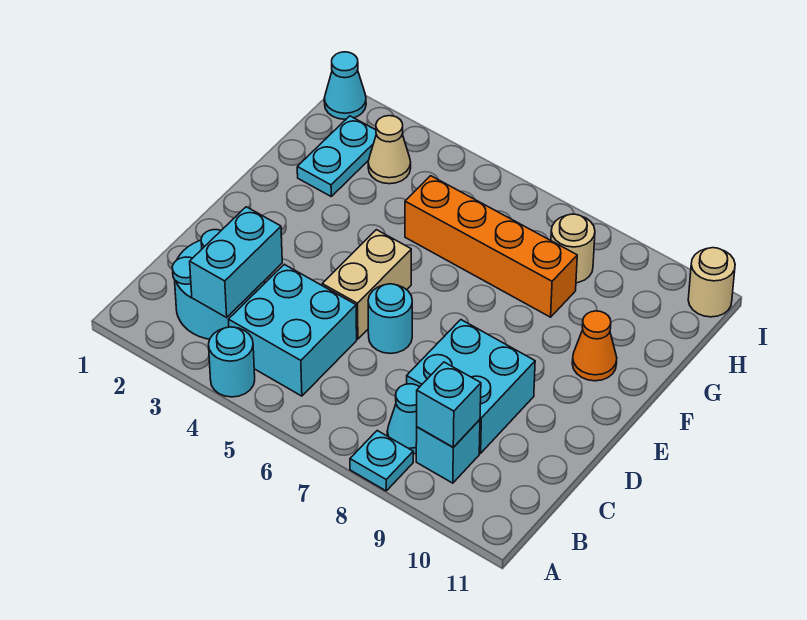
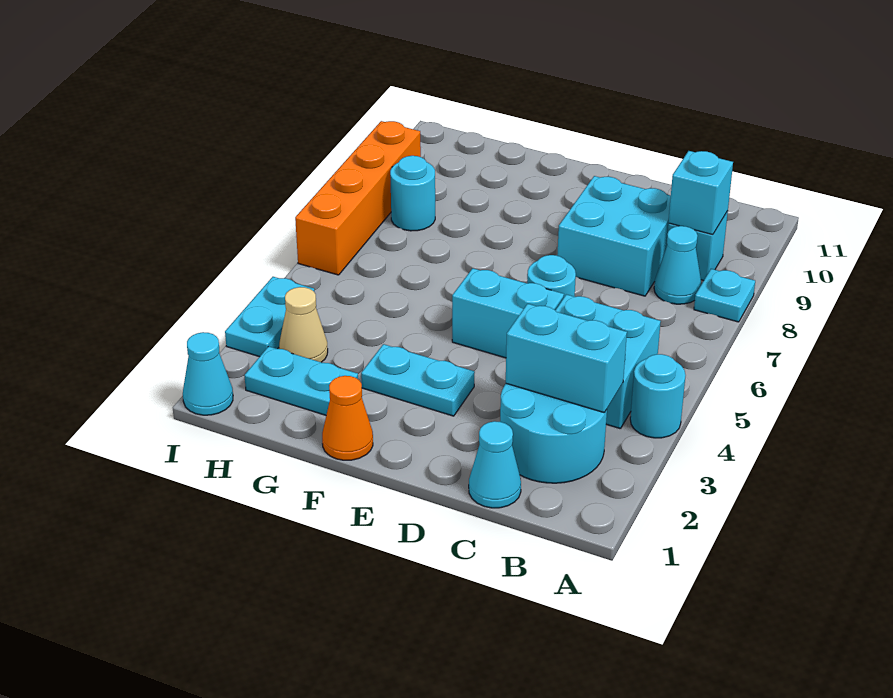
none -> cyan cone C1 level 1
tan brick D5:E5 level 1 -> cyan brick D5:E5 level 1
none -> cyan plate E3:F3 level 1
orange cone F10 level 1 -> orange cone F1 level 1
orange brick G5:G8 level 1 -> orange brick I6:I9 level 1
tan round brick H8 level 1 -> cyan round brick H8 level 1
none -> cyan plate I3:I4 level 1
tan round brick I11 level 1 -> none

